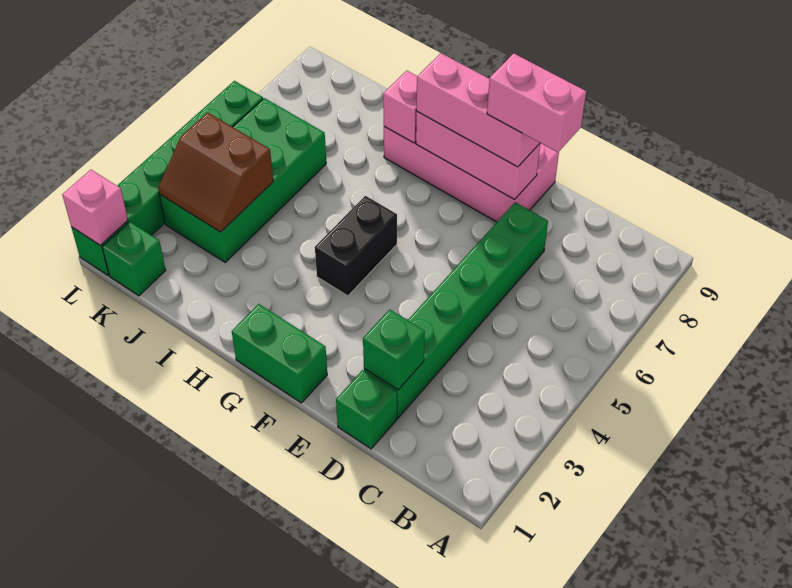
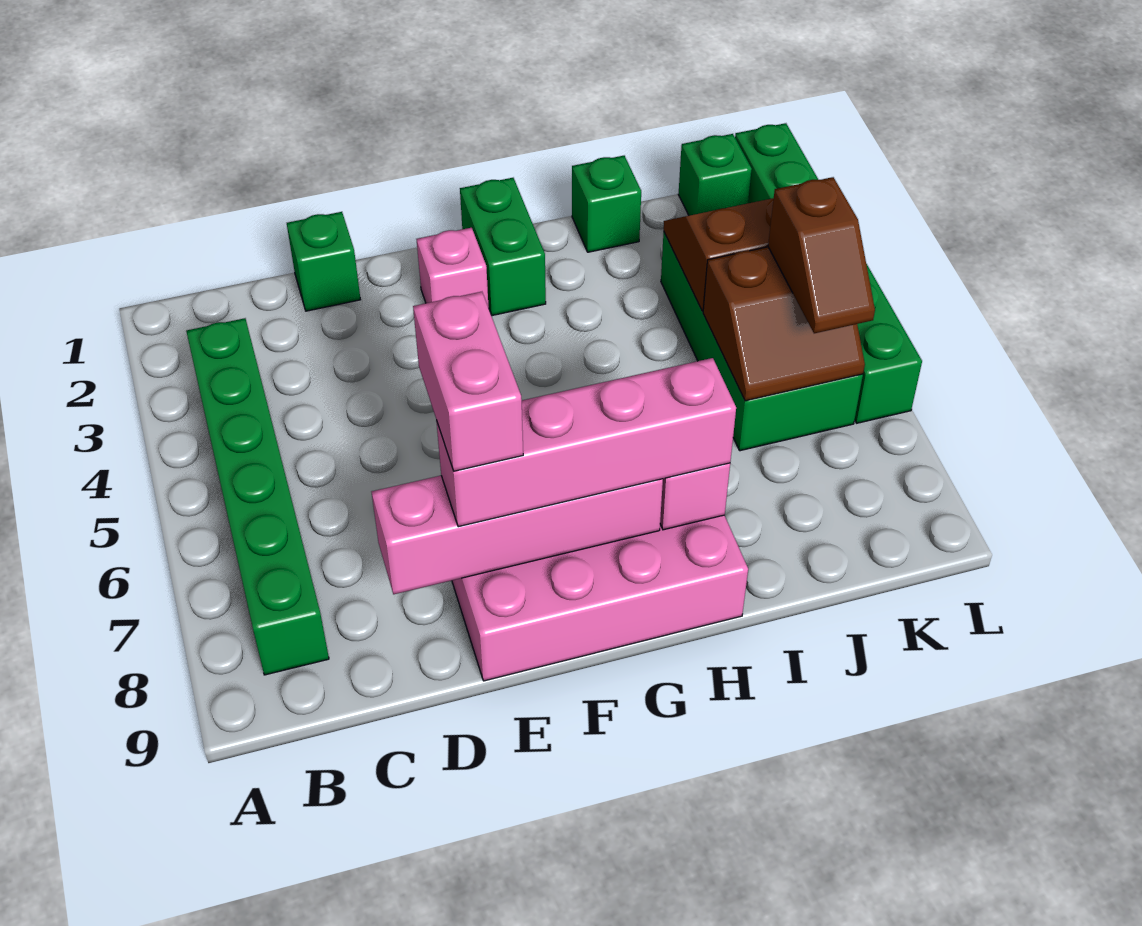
green brick D2:D7 level 1 -> green brick B3:B8 level 1
green brick D2 level 2 -> green brick I1 level 1
pink brick D8:E8 level 4 -> pink brick E7:E8 level 4
pink brick E8:G8 level 2 -> pink brick D8:G8 level 2
pink brick E8:G8 level 3 -> pink brick E8:H8 level 3
green brick F1:G1 level 1 -> green brick G1:G2 level 1
black brick G4:G5 level 1 -> none
none -> brown slope J5:K6 level 2 top 5
none -> brown slope K5:K6 level 3 top 5
pink brick L1 level 2 -> pink brick F2 level 1

